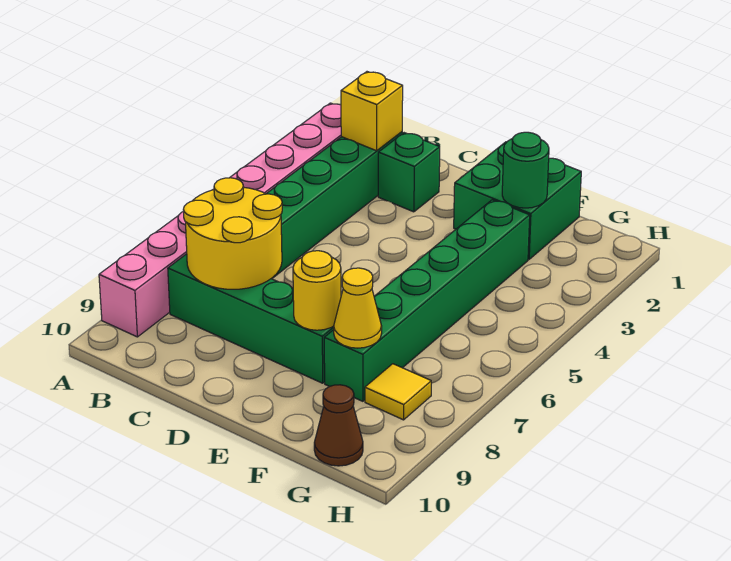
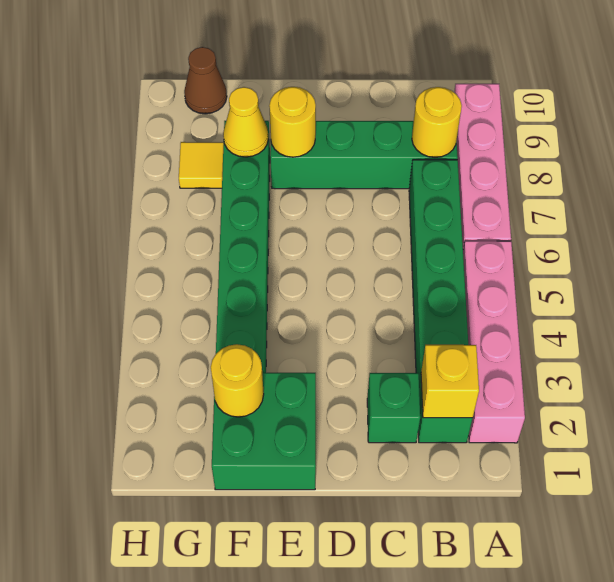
yellow round brick B7:C8 level 2 -> yellow round brick B8 level 2
green round brick F2 level 2 -> yellow round brick F2 level 2

